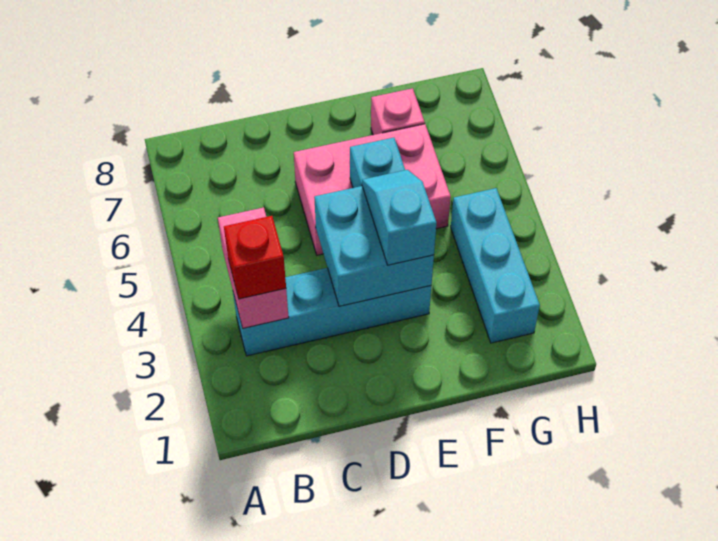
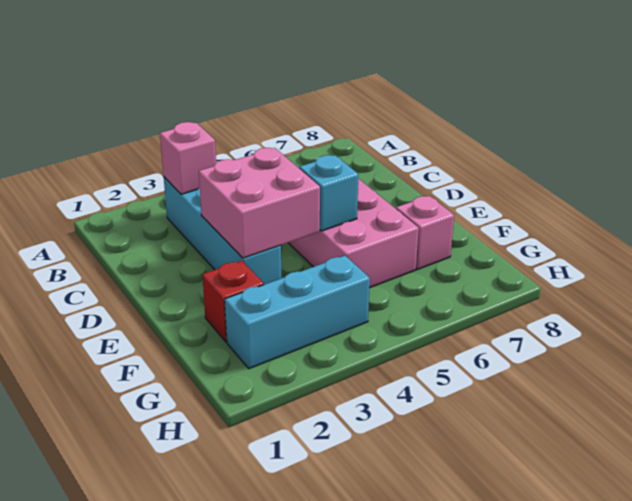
pink brick B3:B4 level 2 -> pink brick B3 level 2
red brick B3 level 3 -> red brick F2 level 1
cyan brick D3:E4 level 2 -> pink brick D3:E4 level 2
cyan slope E3:E4 level 3 top 3 -> none

